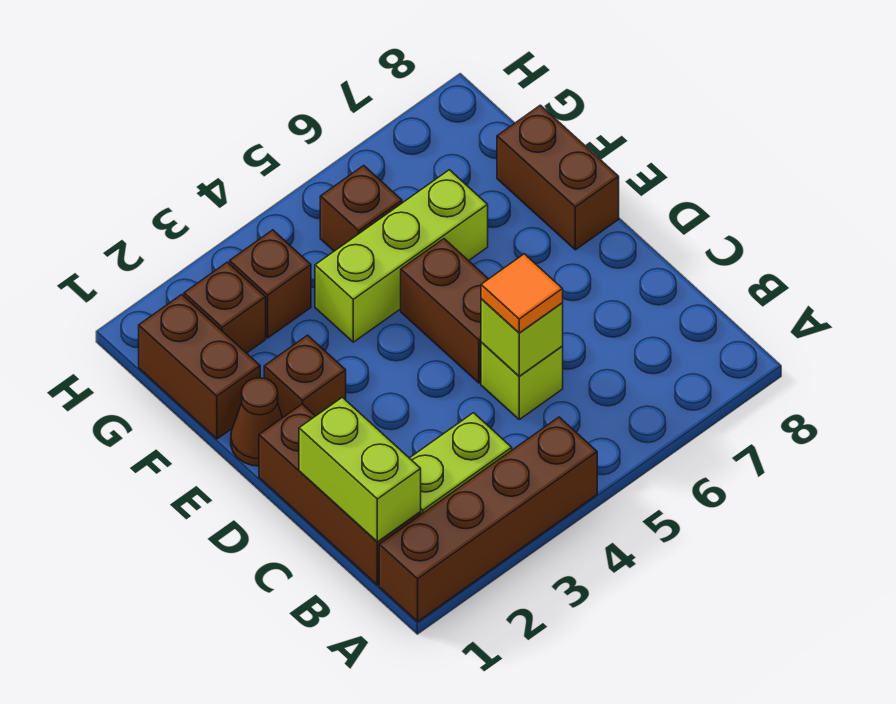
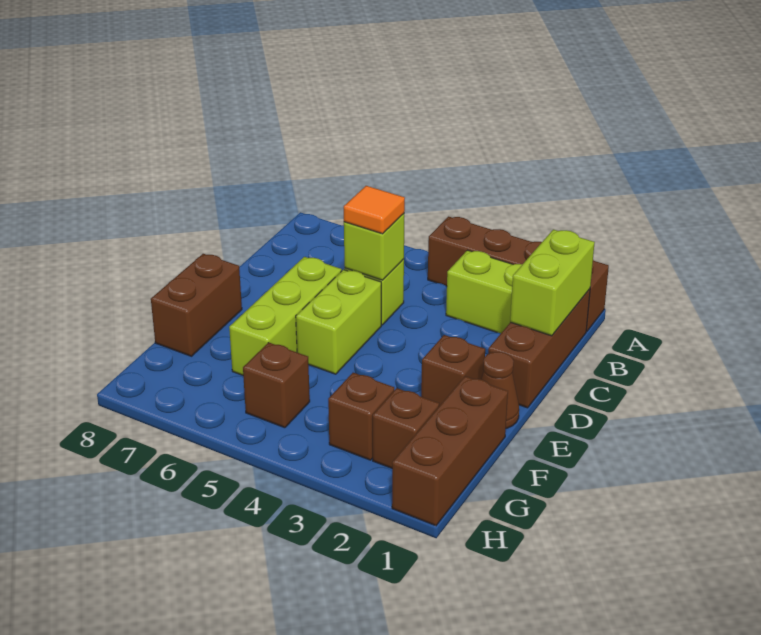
brown brick D5:E5 level 1 -> lime brick D5:E5 level 1
brown brick F1:G1 level 1 -> brown brick F1:H1 level 1
lime brick F4:F6 level 1 -> lime brick D6:F6 level 1

